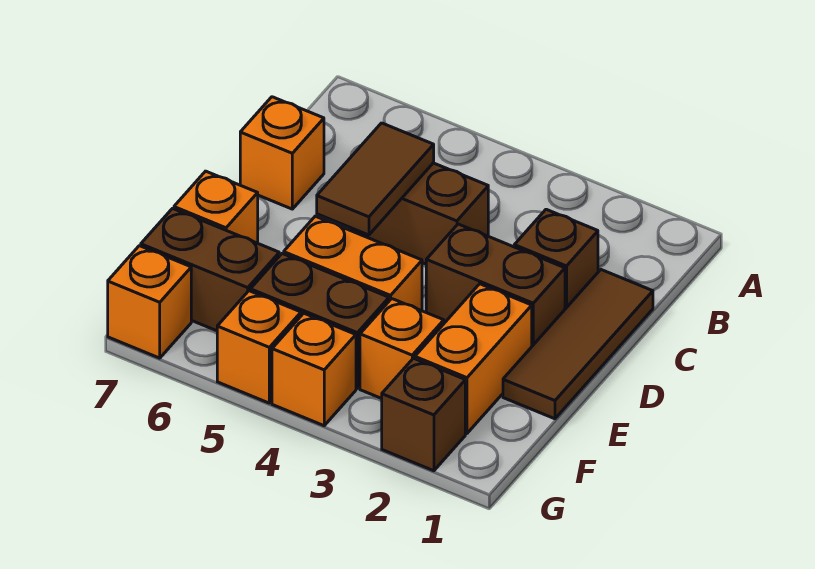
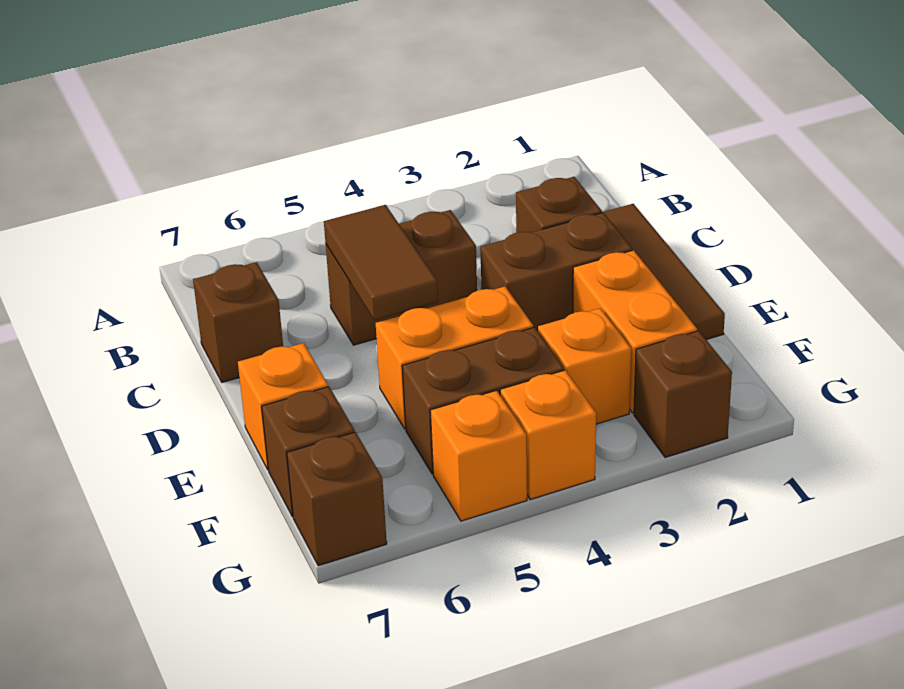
orange brick C7 level 1 -> brown brick C7 level 1
brown brick F6:F7 level 1 -> brown brick F7 level 1
orange brick G7 level 1 -> brown brick G7 level 1

